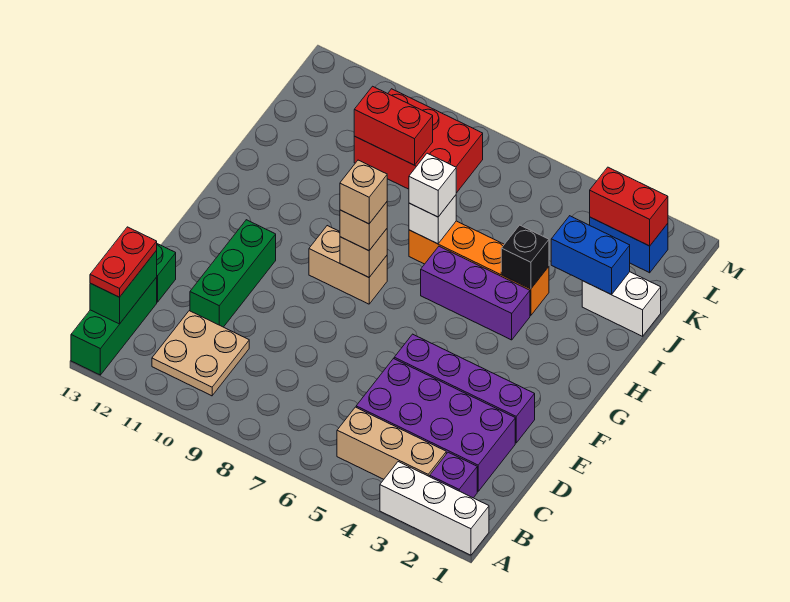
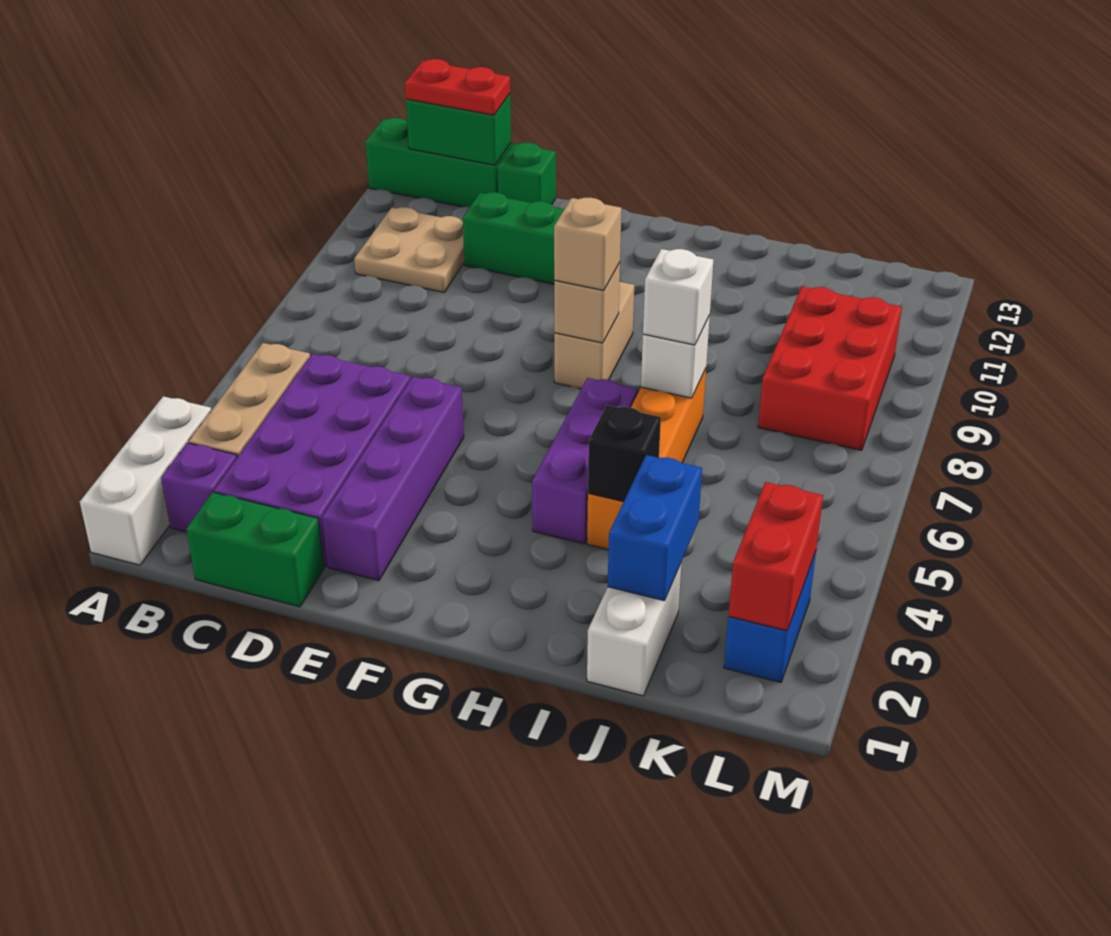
none -> green brick C1:D1 level 1
tan brick G8 level 4 -> none
red brick K9:K10 level 2 -> none

